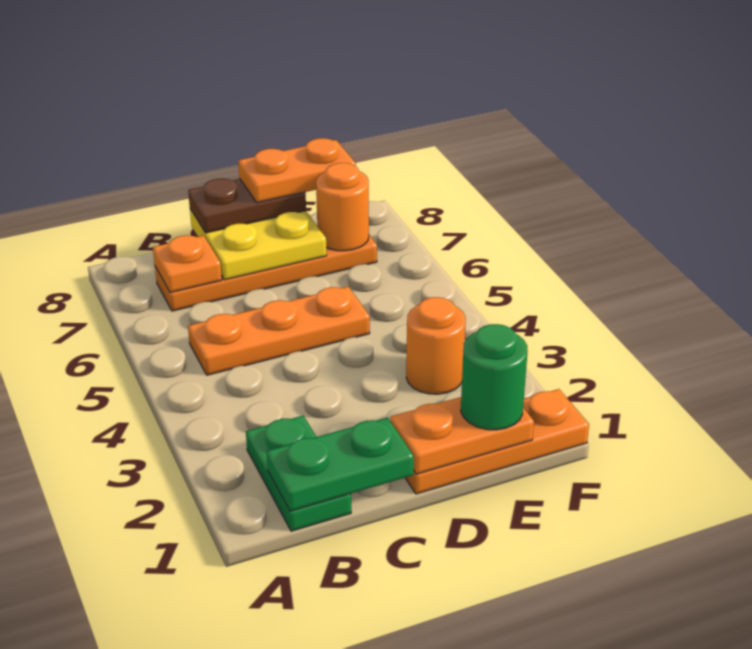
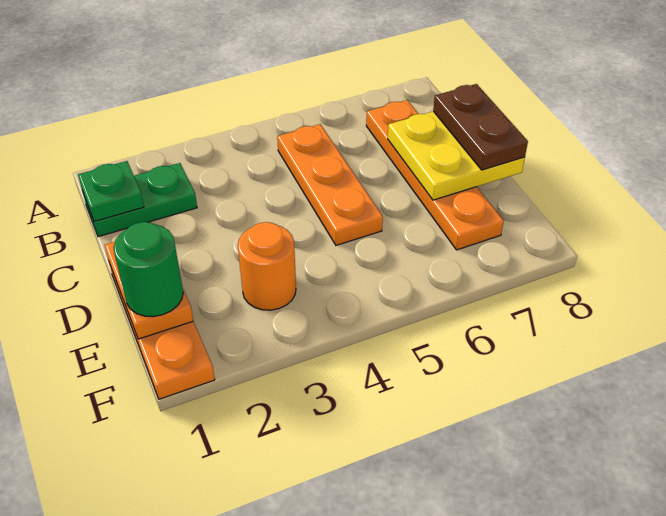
green plate B1:C1 level 2 -> green plate B1 level 2
orange plate B7 level 2 -> none
orange plate D8:E8 level 4 -> none
orange round brick E7 level 2 -> none

